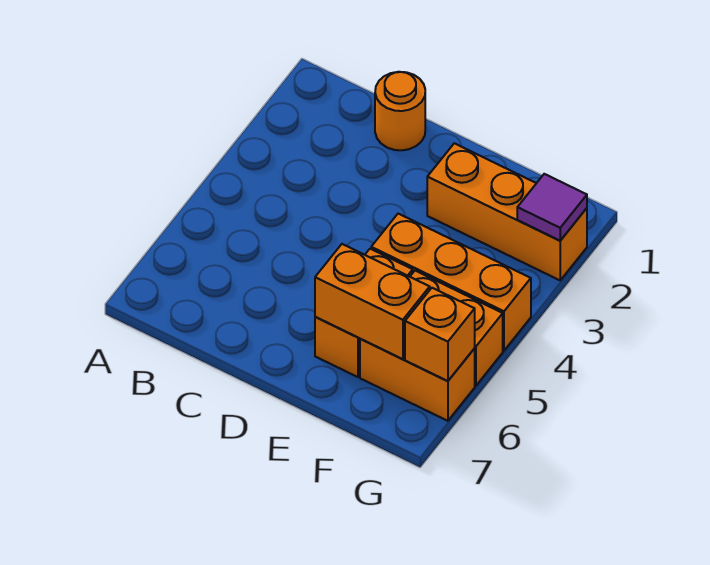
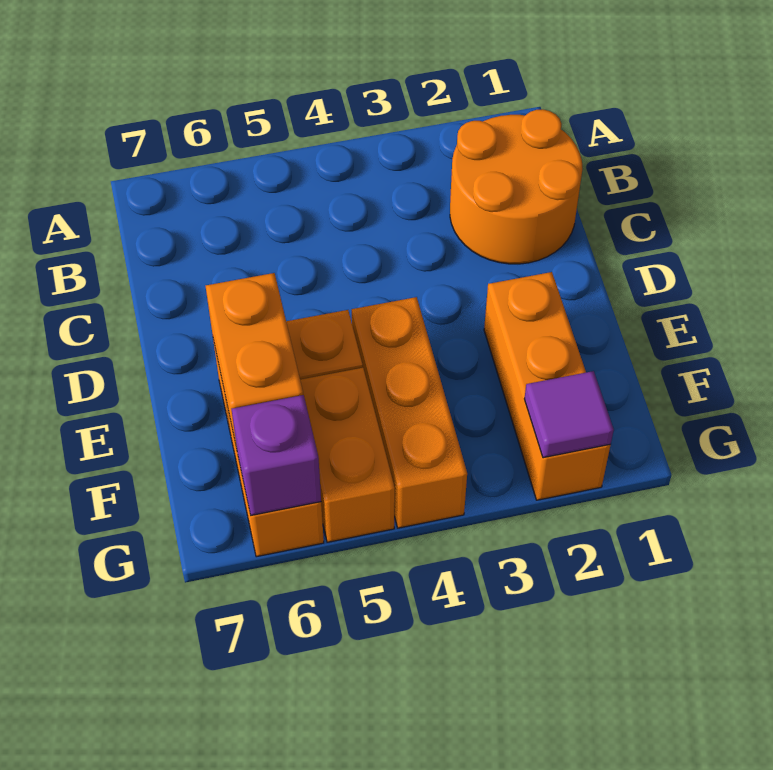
orange round brick C1 level 1 -> orange round brick B1:C2 level 1
orange brick G6 level 2 -> purple brick G6 level 2

